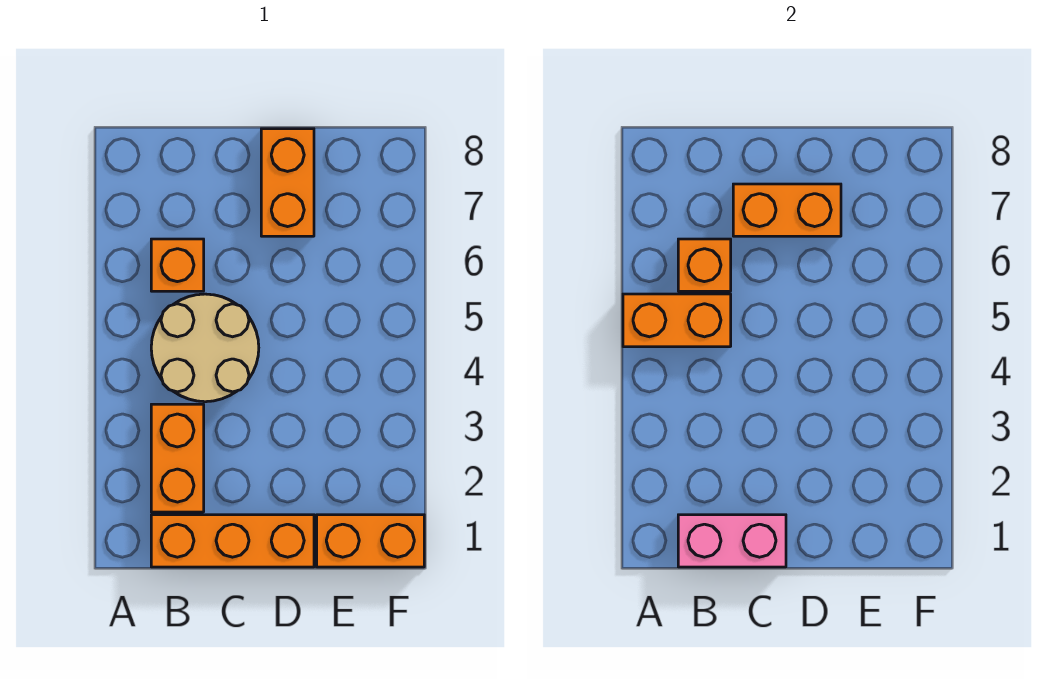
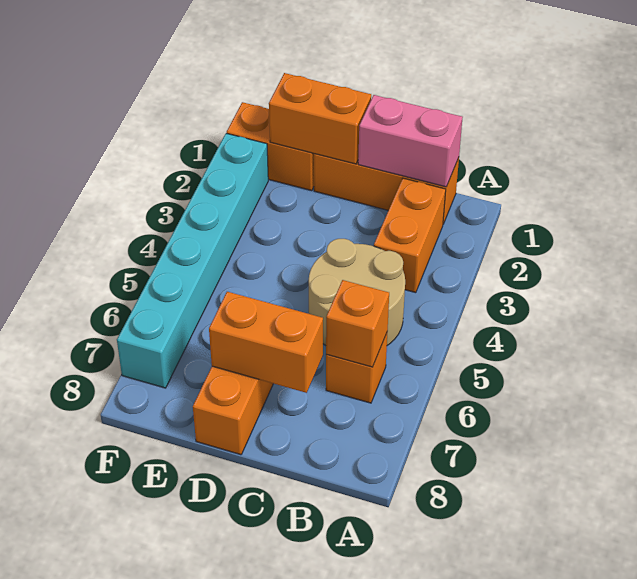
orange brick A5:B5 level 2 -> orange brick D1:E1 level 2
none -> cyan brick F2:F7 level 1

